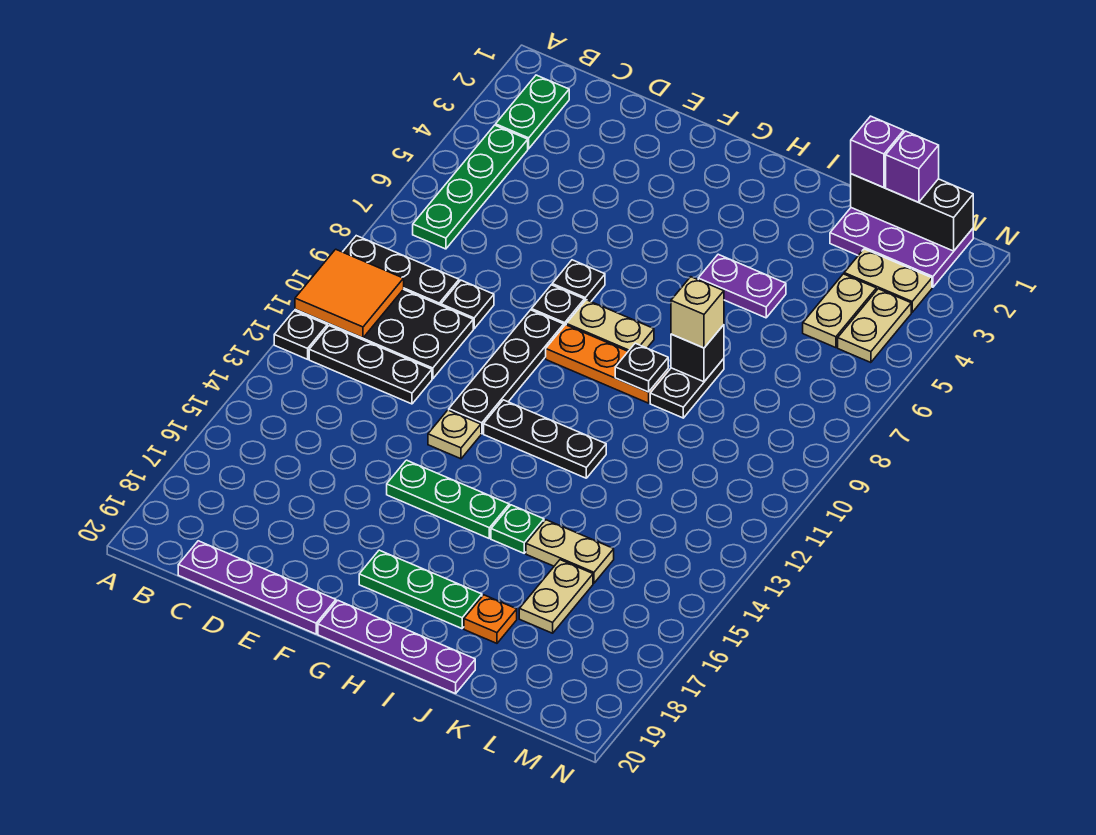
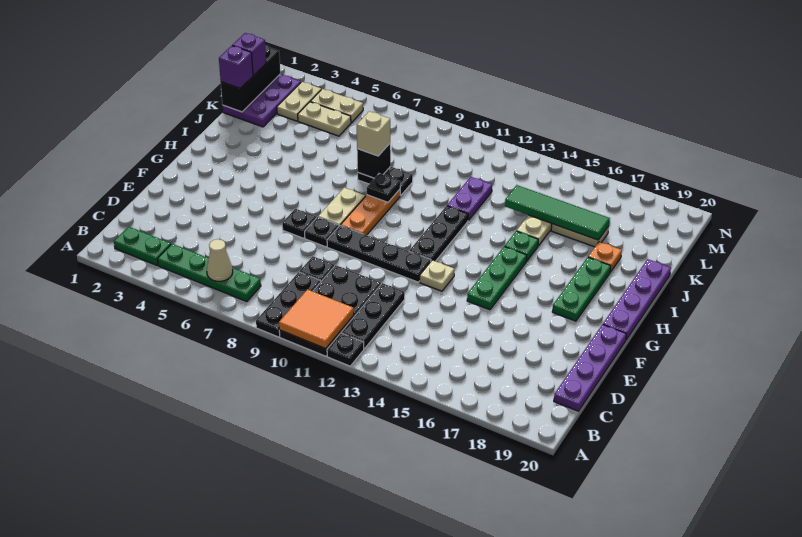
none -> tan cone B6 level 2
purple plate I5:J5 level 1 -> purple plate J12:K12 level 1
none -> green tile K14:K17 level 2

